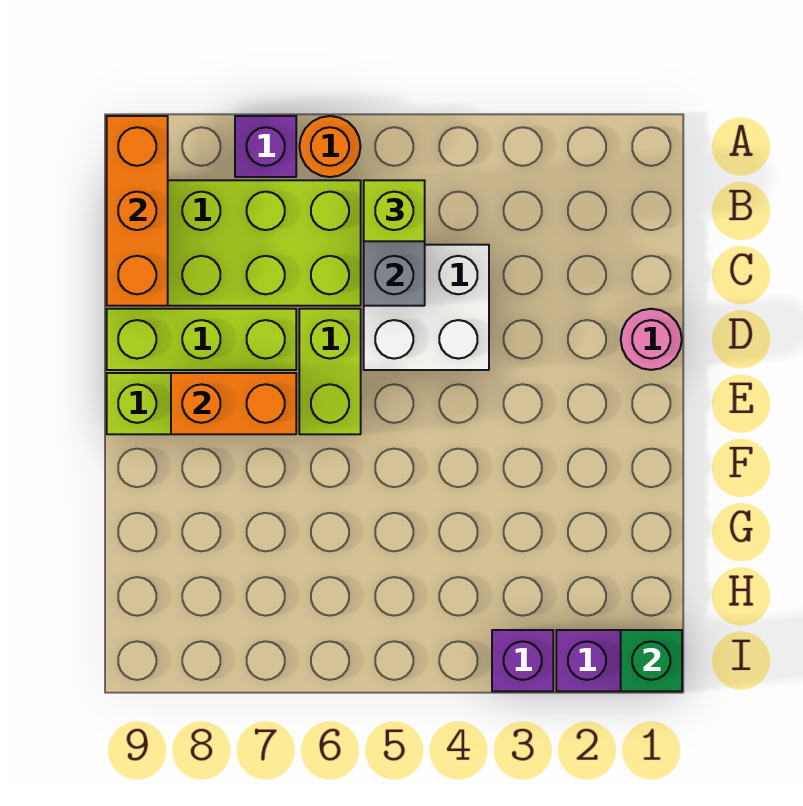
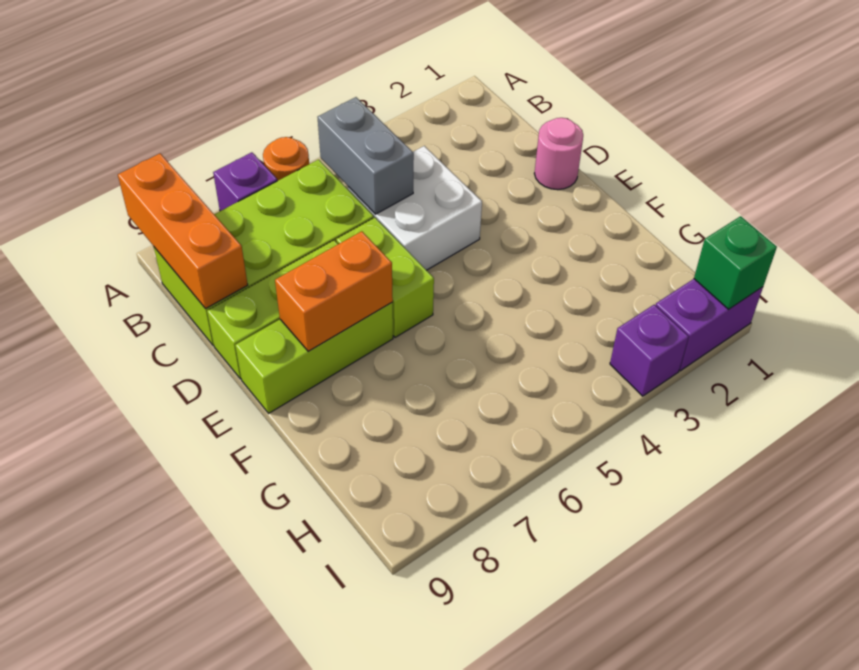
lime brick B5 level 3 -> none

